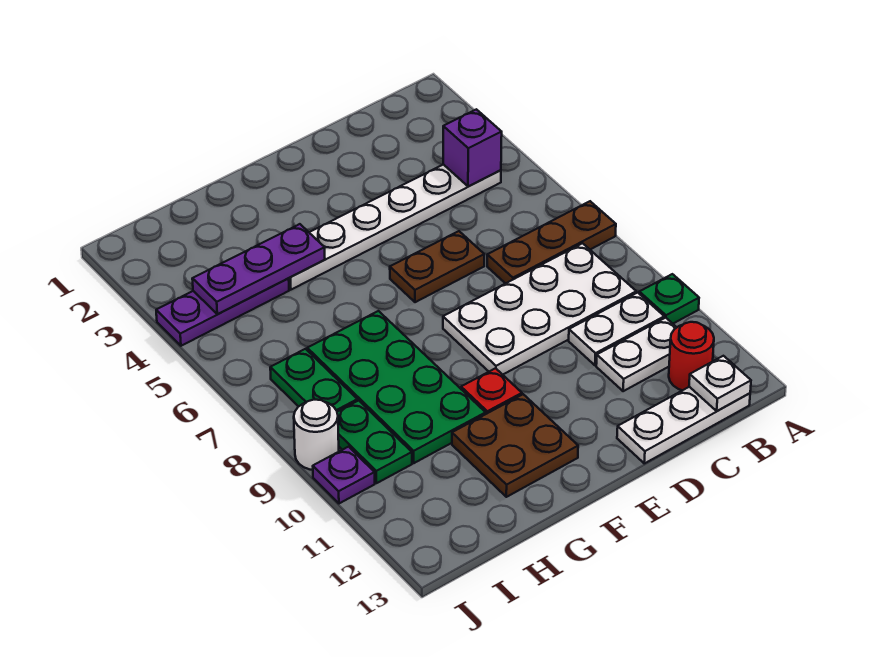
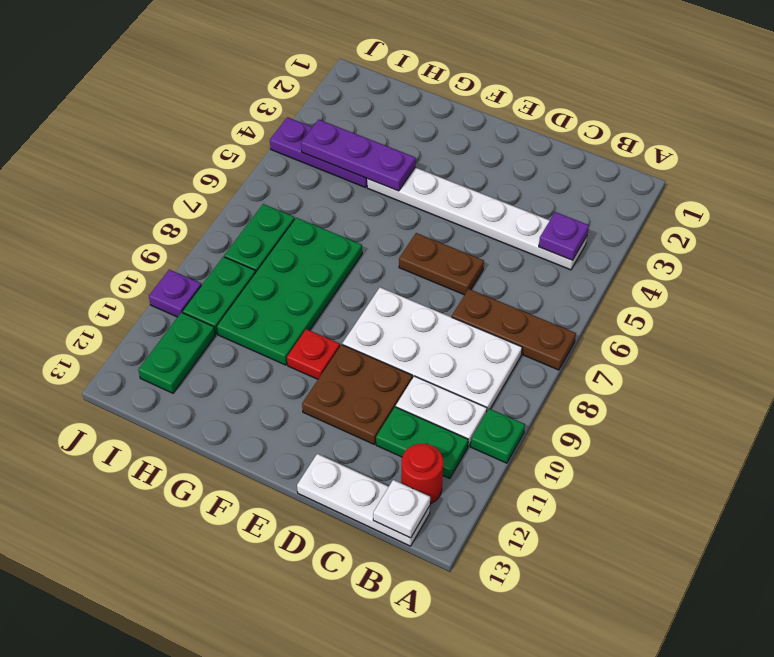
purple brick B4 level 2 -> purple plate B4 level 2
white plate B11:C11 level 1 -> green plate B11:C11 level 1
brown plate F11:G12 level 1 -> brown plate D10:E11 level 1
none -> green plate I11:I12 level 1
white round brick J9 level 1 -> none

